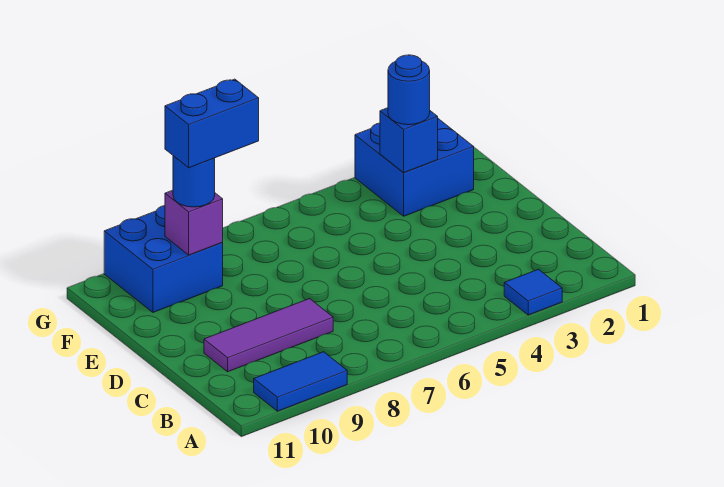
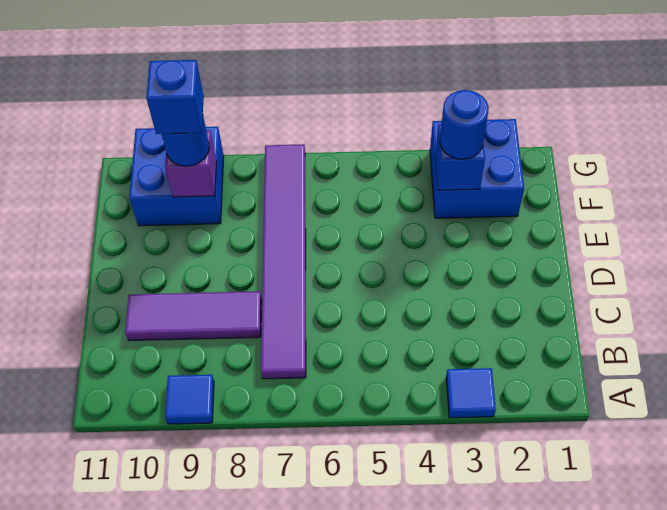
blue tile A9:A10 level 1 -> blue tile A9 level 1
none -> purple tile B7:G7 level 1
blue brick F8:F9 level 4 -> blue brick F9 level 4

